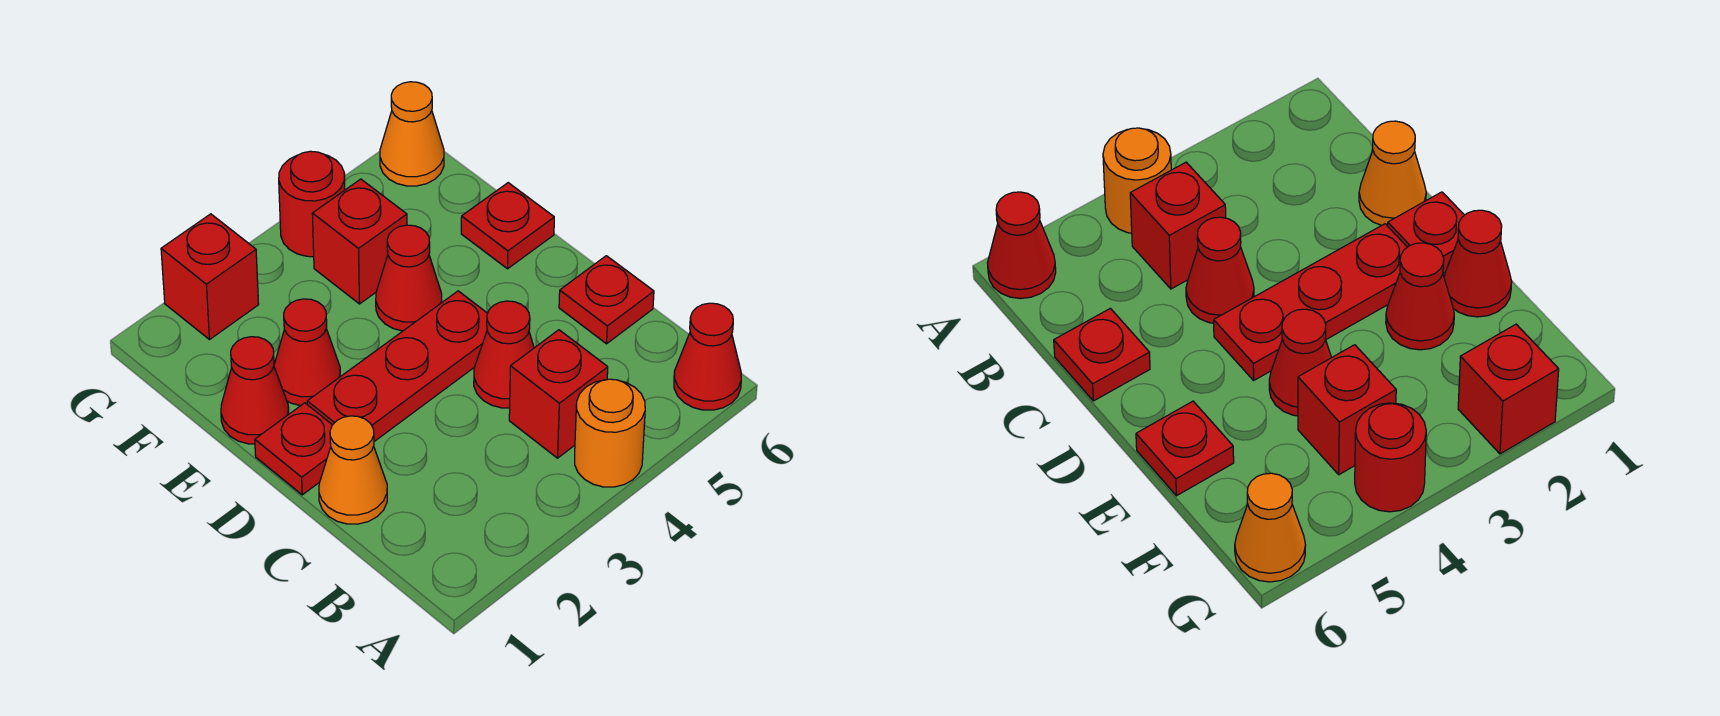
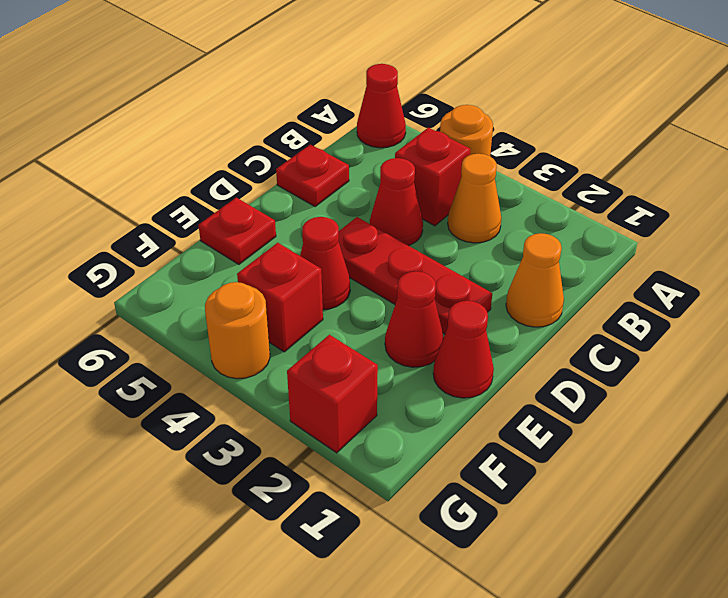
red plate D1 level 1 -> none
red round brick G4 level 1 -> orange round brick G4 level 1
orange cone G6 level 1 -> orange cone B3 level 1

